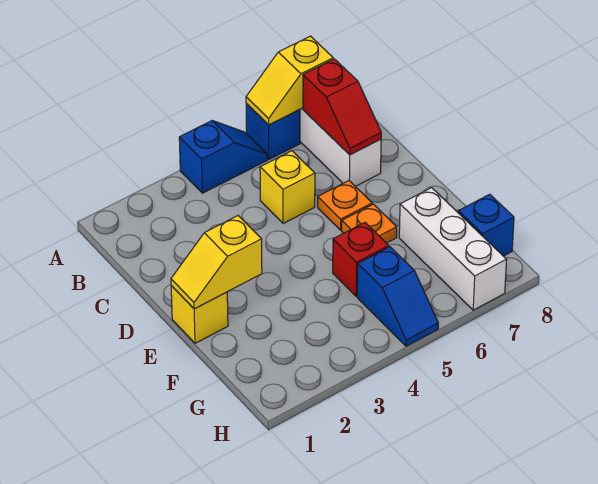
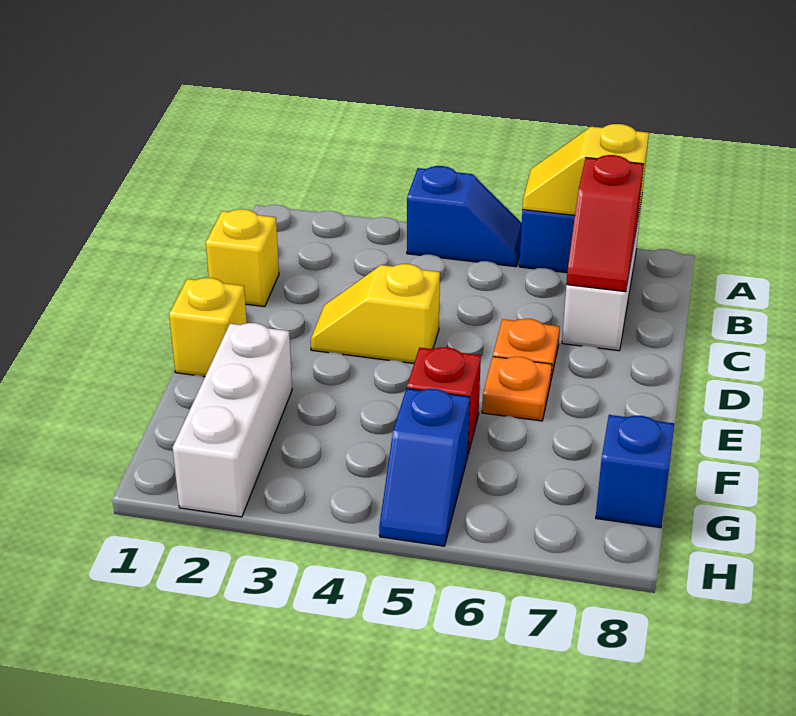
yellow brick C5 level 1 -> yellow brick C1 level 1
yellow slope E1:E2 level 2 top 2 -> yellow slope D3:D4 level 1 top 4
white brick F7:H7 level 1 -> white brick F2:H2 level 1

